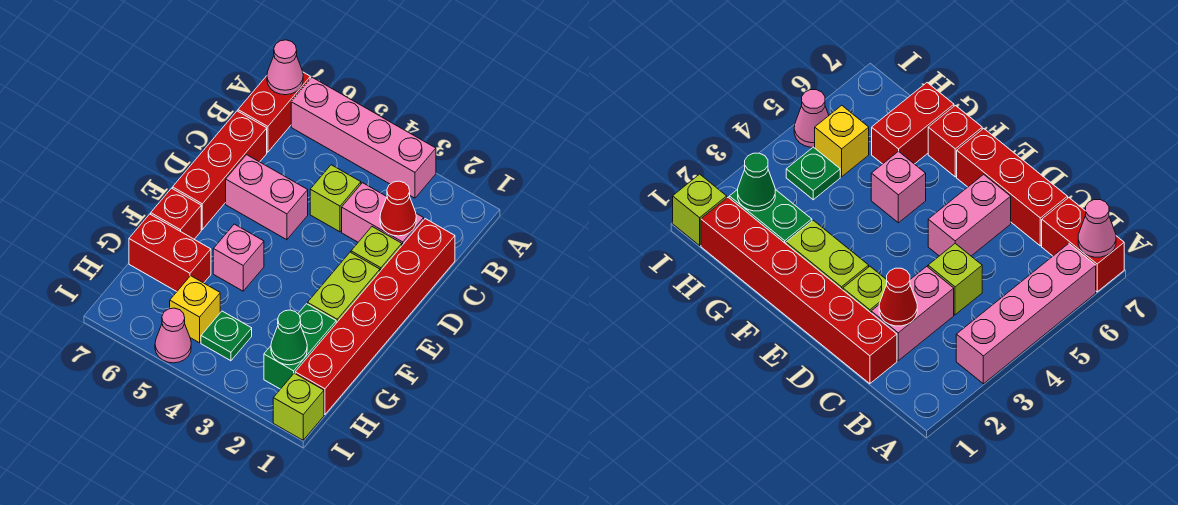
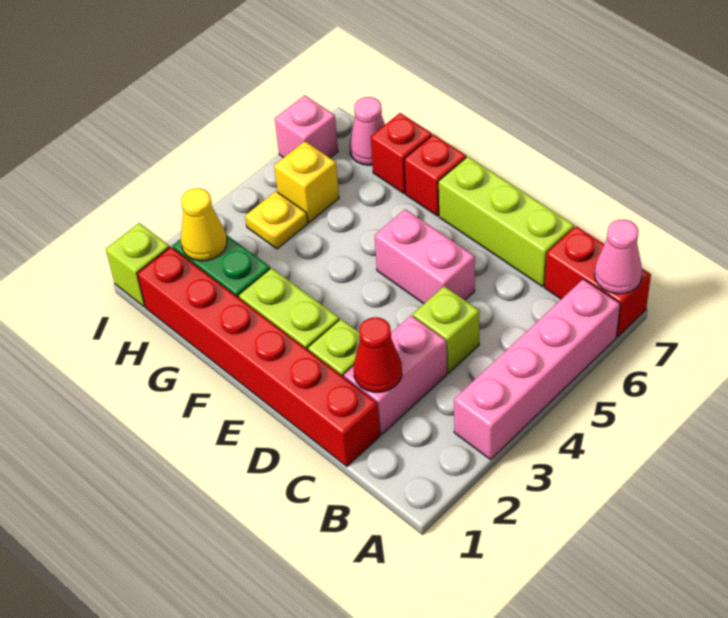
red brick C7:E7 level 1 -> lime brick C7:E7 level 1
pink brick D5:D6 level 1 -> pink brick D5:E5 level 1
pink brick F5 level 1 -> pink brick I6 level 1
red brick G6:G7 level 1 -> red brick G7 level 1
green cone H2 level 2 -> yellow cone H2 level 2
green plate H4 level 1 -> yellow plate H4 level 1
pink cone I5 level 1 -> pink cone H7 level 1

